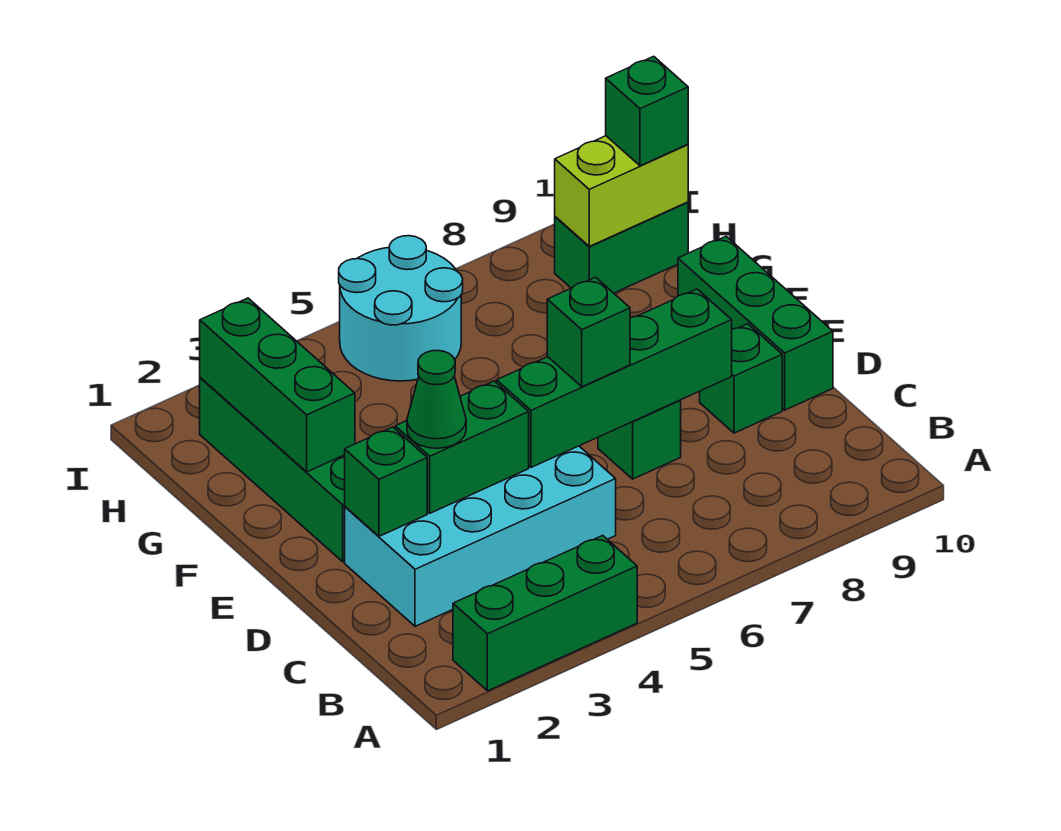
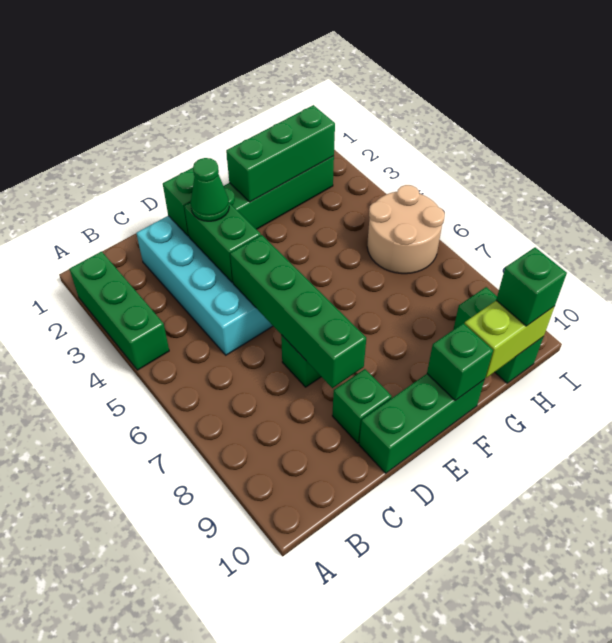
green brick D6 level 3 -> green brick F10 level 2
cyan round brick H5:I6 level 1 -> tan round brick H5:I6 level 1
lime brick H9:H10 level 2 -> lime brick G10:H10 level 2

